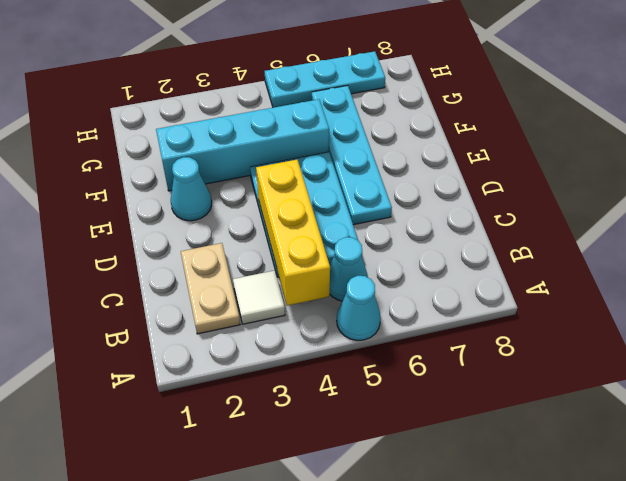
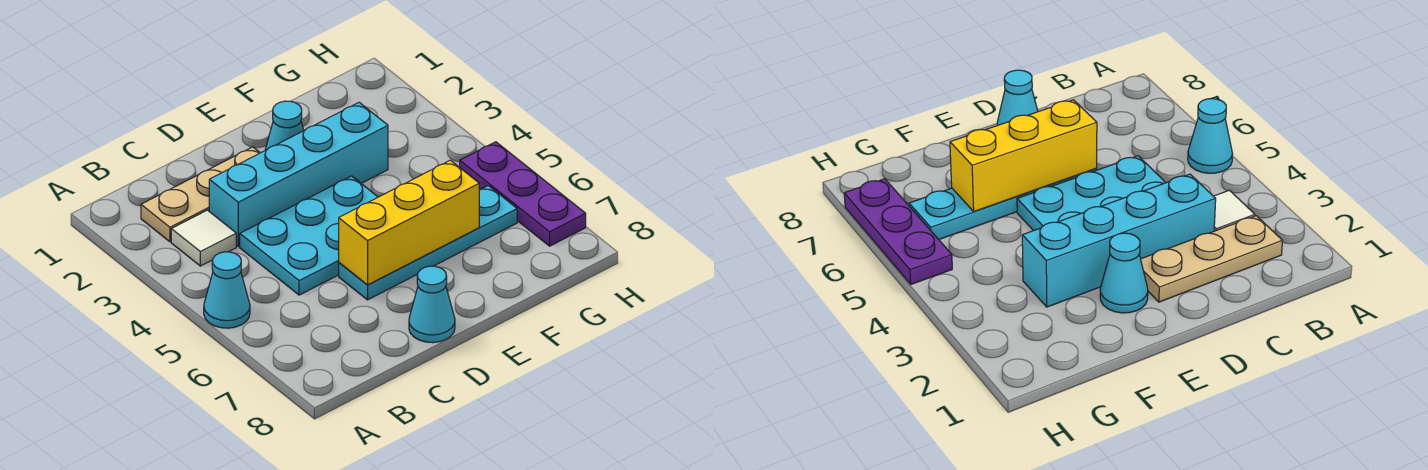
tan plate B2:C2 level 1 -> tan plate B2:D2 level 1
yellow brick B4:D4 level 2 -> yellow brick D6:F6 level 2
cyan cone B5 level 1 -> cyan cone D8 level 1
cyan brick F2:F5 level 1 -> cyan brick C3:F3 level 1
cyan plate H5:H7 level 1 -> purple plate H5:H7 level 1

